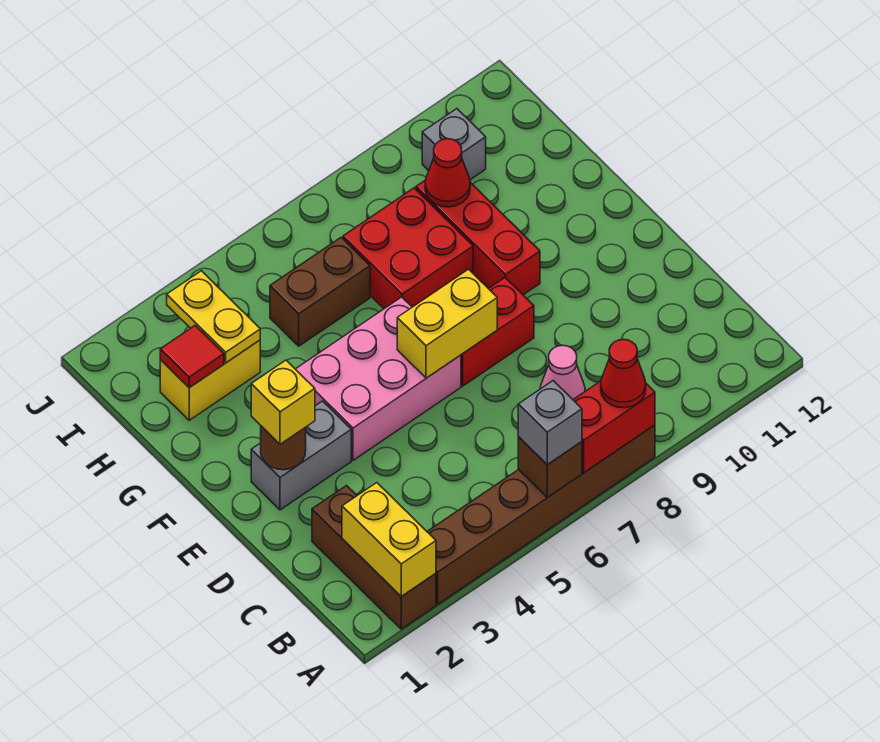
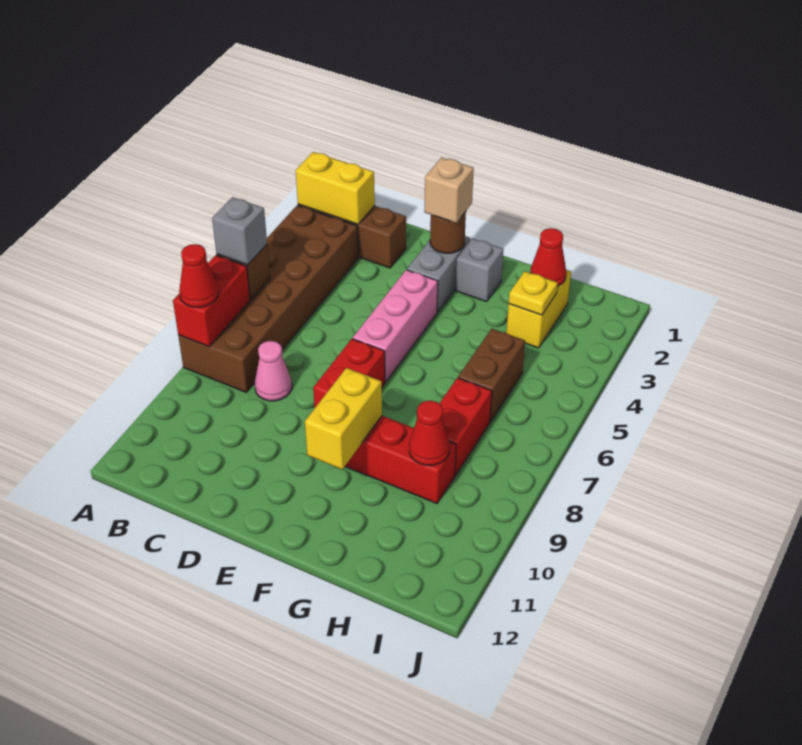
brown brick A3:A8 level 1 -> brown brick A3:B8 level 1
yellow brick E2 level 3 -> tan brick E2 level 3
pink brick E4:F6 level 1 -> pink brick E4:E6 level 1
yellow brick E6:E7 level 2 -> yellow brick F9:F10 level 2
red brick G7:H8 level 1 -> red brick H7:H8 level 1
red tile H2 level 2 -> red cone H2 level 2
yellow plate H3:I3 level 2 -> yellow plate H3 level 2
grey brick I10 level 1 -> grey brick F2 level 1

